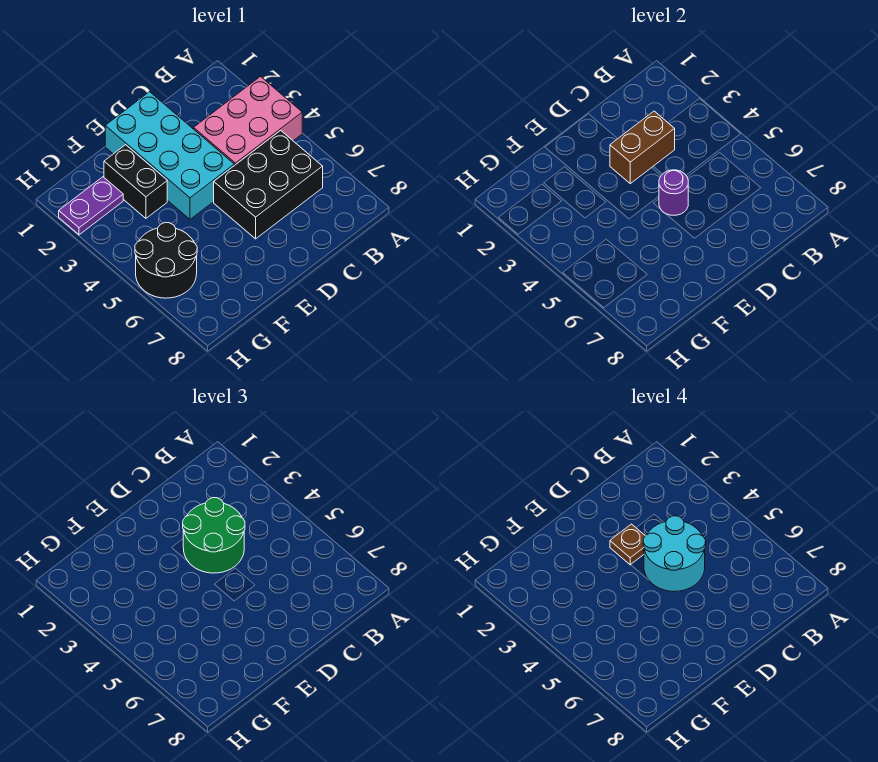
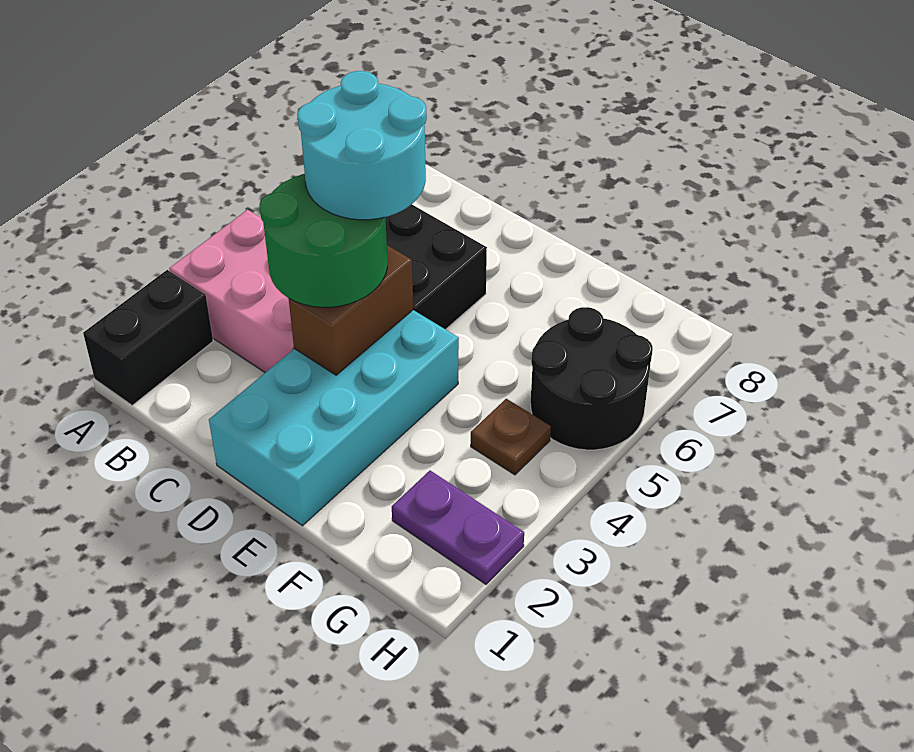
brown brick C3:D3 level 2 -> brown brick D3:D4 level 2
brown plate D3 level 4 -> brown plate G4 level 1
purple round brick D5 level 2 -> none
black brick F2:F3 level 1 -> black brick A1:A2 level 1

